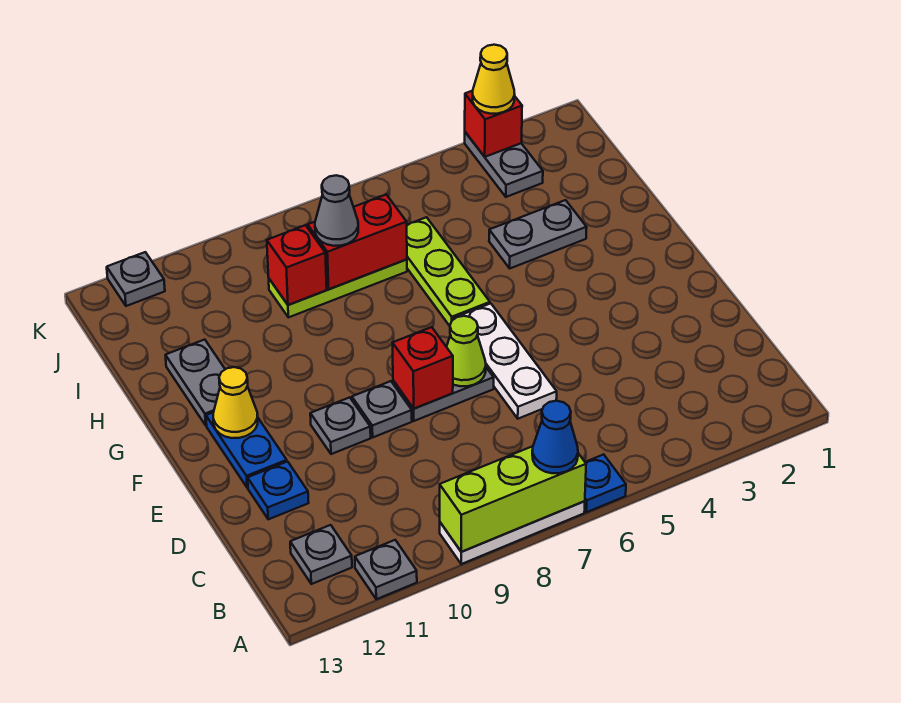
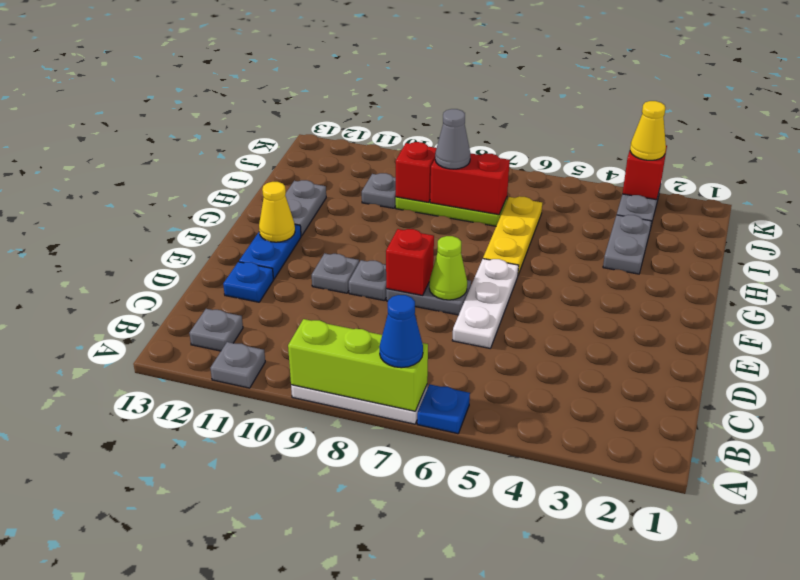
lime plate G6:I6 level 1 -> yellow plate G6:I6 level 1
grey plate H3:H4 level 1 -> grey plate H3:I3 level 1
grey plate K12 level 1 -> grey plate I10 level 1

